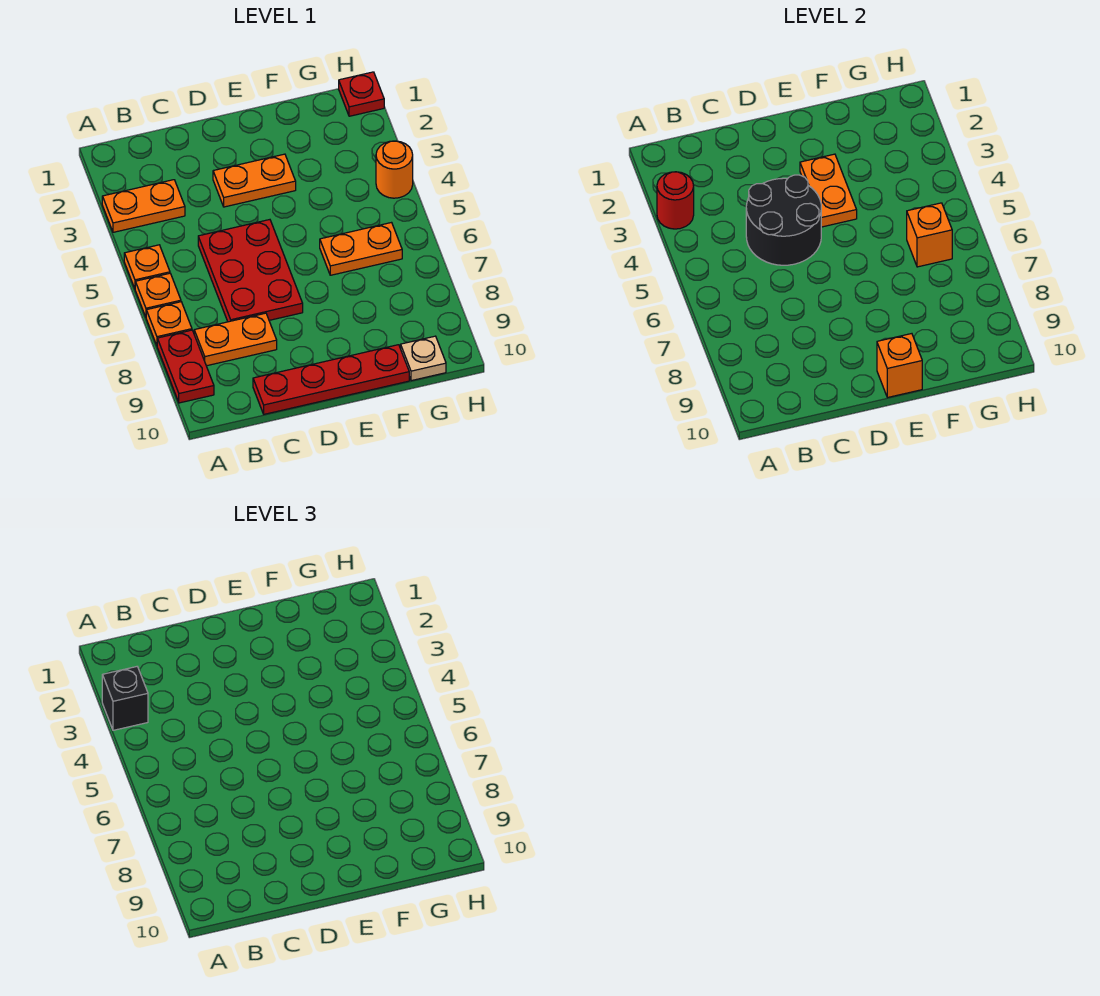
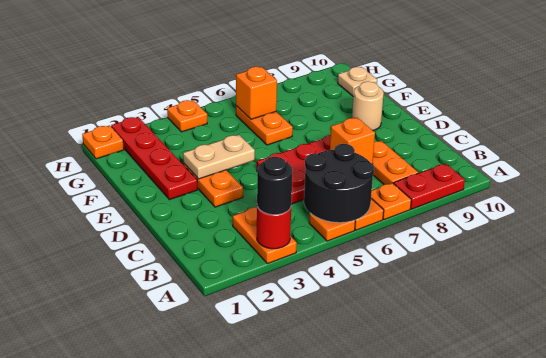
black brick A3 level 3 -> black round brick A3 level 3
black round brick C4:D5 level 2 -> black round brick A5:B6 level 2
red plate C10:F10 level 1 -> red plate E2:H2 level 1
orange plate E3:E4 level 2 -> tan plate E3:E4 level 2
none -> tan round brick E9 level 1
orange brick E10 level 2 -> orange brick C7 level 2
red plate H1 level 1 -> orange plate H1 level 1
orange round brick H4 level 1 -> orange plate H4 level 1

